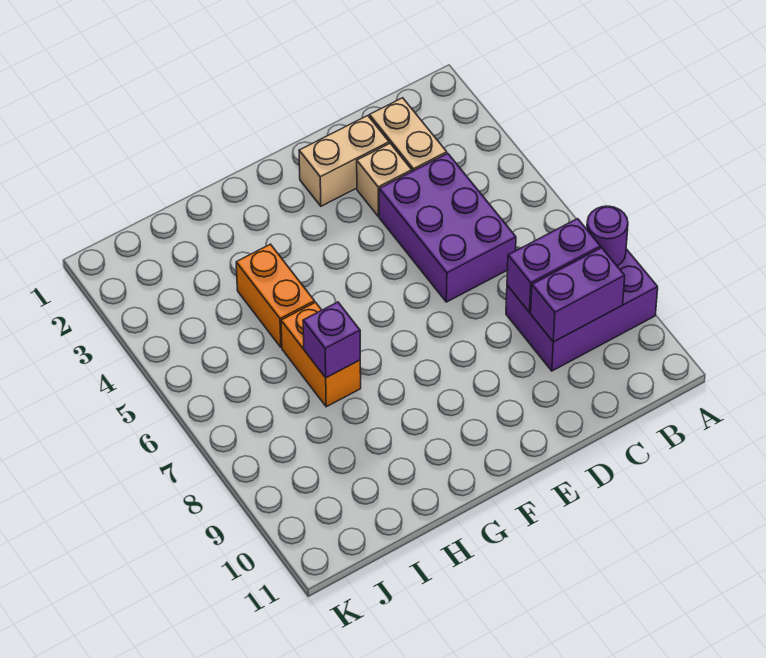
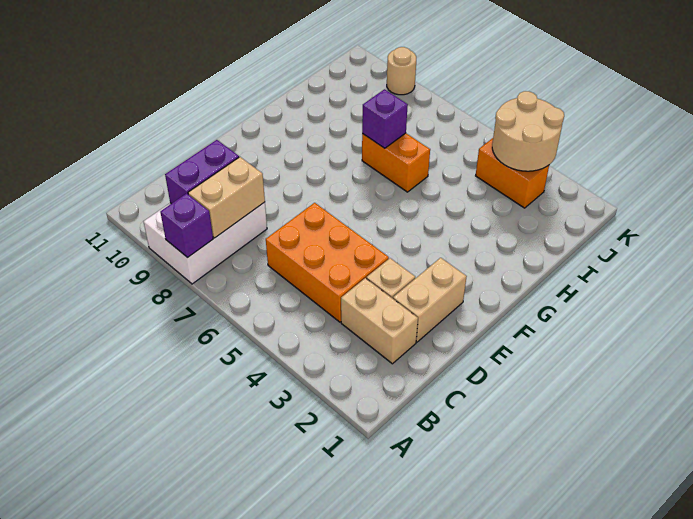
purple brick A8:C9 level 1 -> white brick A8:C9 level 1
purple round brick A8 level 2 -> purple brick A8 level 2
purple brick B8:C8 level 2 -> tan brick B8:C8 level 2
purple brick C4:D6 level 1 -> orange brick C4:D6 level 1
orange brick H4:H5 level 1 -> orange brick J3:J4 level 1
none -> tan round brick J3:K4 level 2
none -> tan round brick K9 level 1

